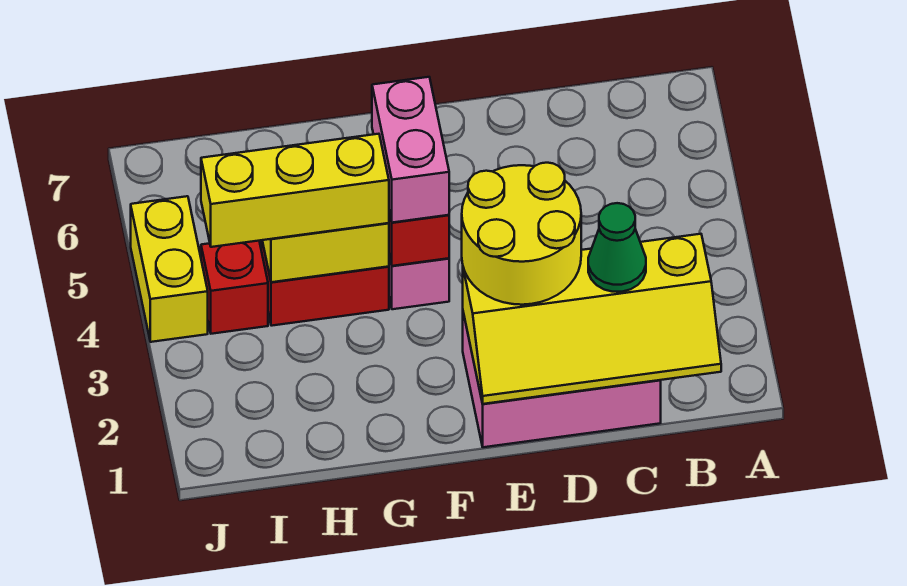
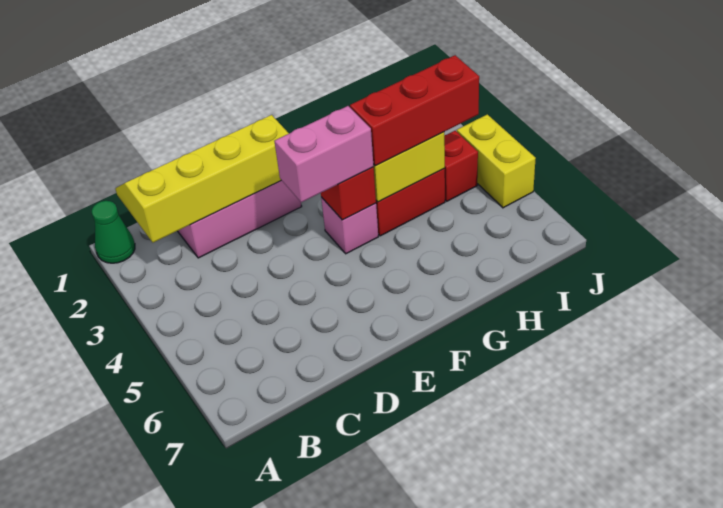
green cone C2 level 3 -> green cone A1 level 1
yellow round brick D2:E3 level 3 -> none
pink brick F4:F5 level 3 -> pink brick E4:F4 level 3
yellow brick G4:I4 level 3 -> red brick G4:I4 level 3

